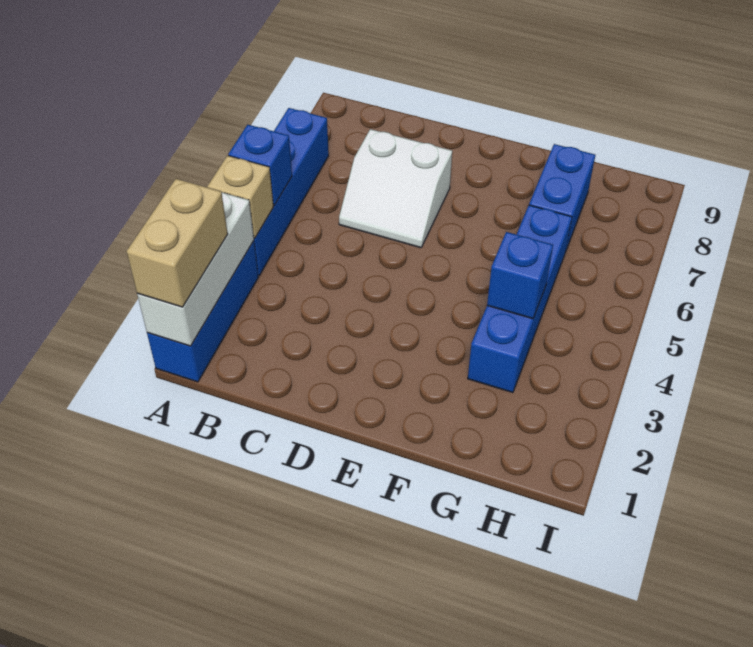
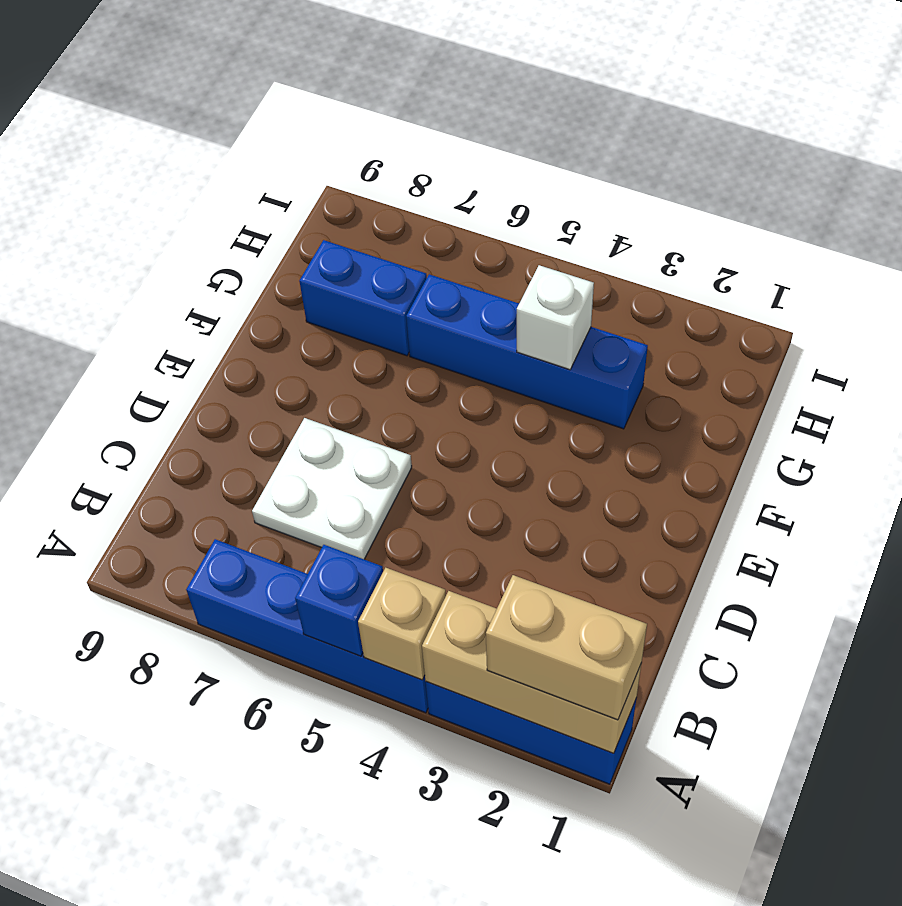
white brick A1:A3 level 2 -> tan brick A1:A3 level 2
white slope C6:D7 level 1 top 7 -> white plate C6:D7 level 1
blue brick G4 level 2 -> white brick G4 level 2

